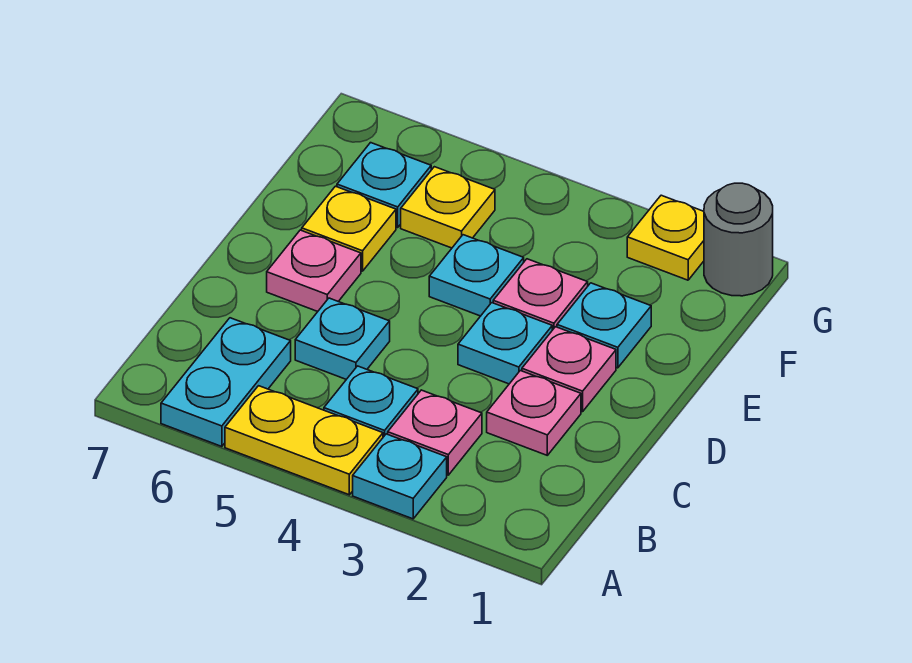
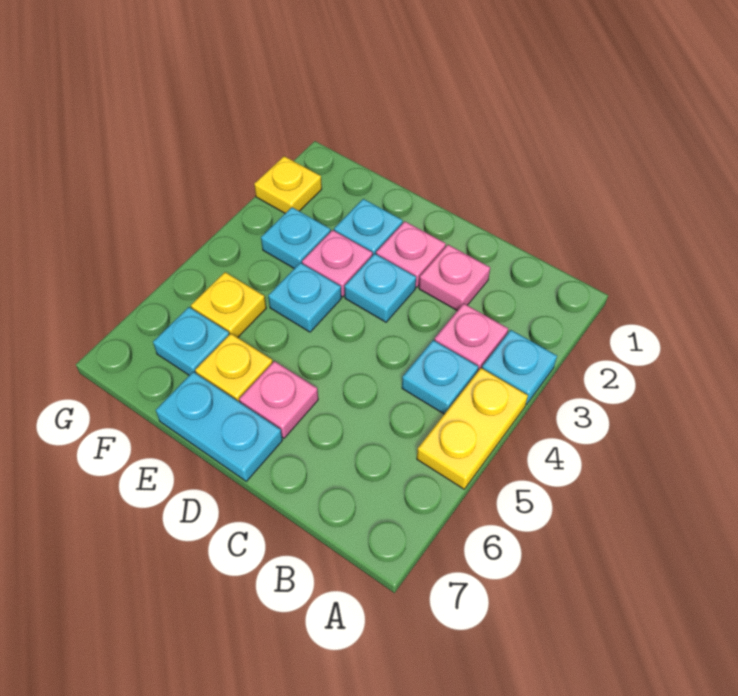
cyan plate A6:B6 level 1 -> cyan plate D7:E7 level 1
cyan plate C5 level 1 -> cyan plate F3 level 1
grey round brick G1 level 1 -> none

